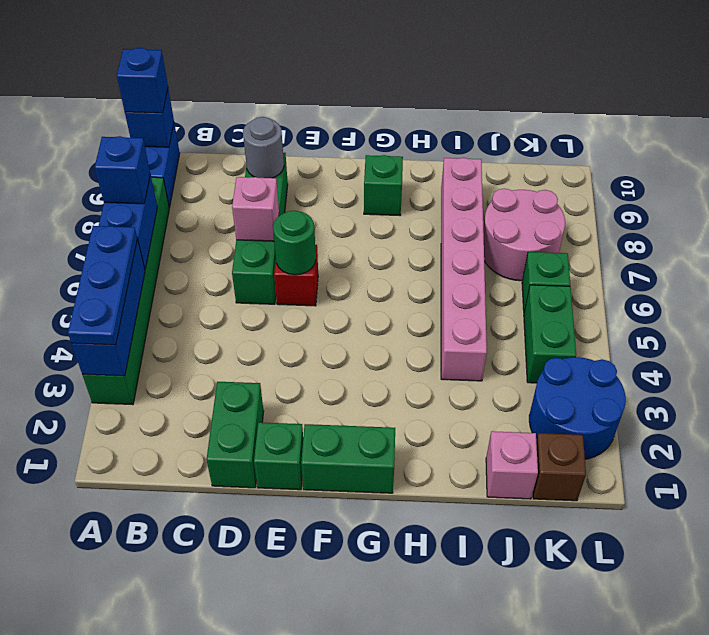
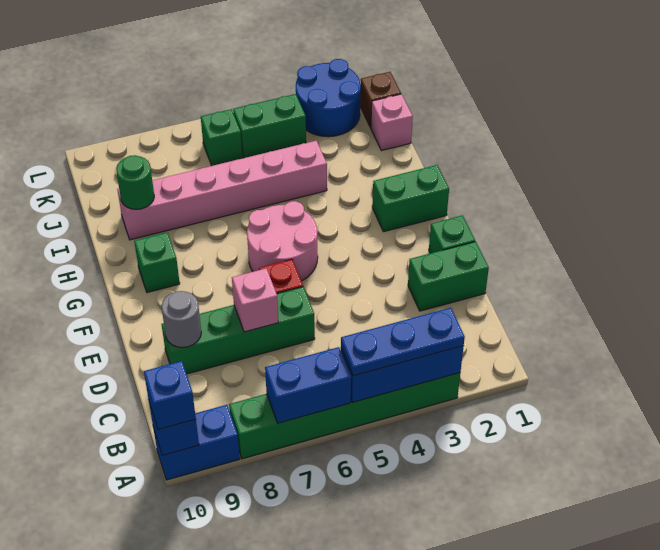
blue brick A7 level 3 -> none
green round brick E6 level 2 -> green round brick I9 level 2
green brick F1:G1 level 1 -> green brick G1:G2 level 1
pink round brick J7:K8 level 1 -> pink round brick F5:G6 level 1

